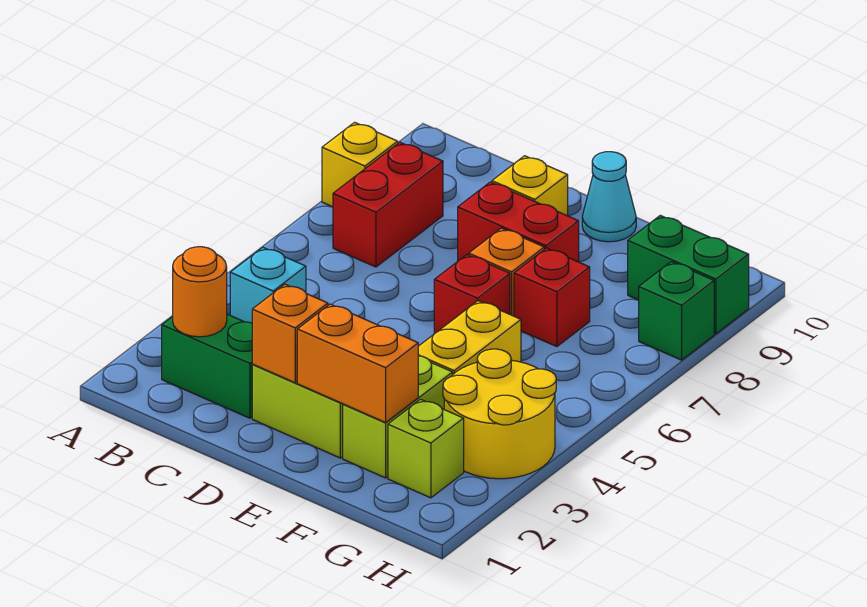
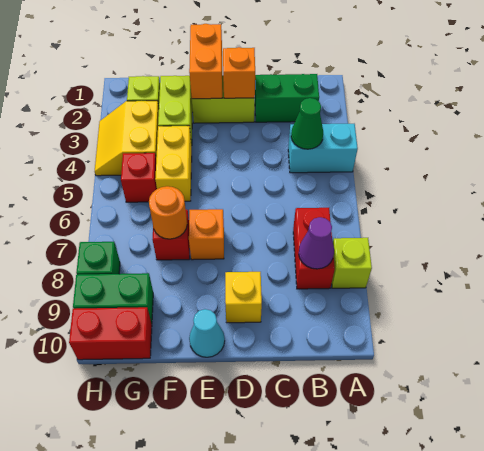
yellow brick A8 level 1 -> lime brick A8 level 1
orange round brick B2 level 2 -> orange round brick F7 level 2
cyan brick B4 level 1 -> cyan brick A4:B4 level 1
none -> green cone B4 level 2
none -> purple cone B8 level 2
red brick D8:E8 level 1 -> red brick G10:H10 level 1
orange brick E2:F2 level 2 -> orange brick E1:E2 level 2
red brick E6 level 1 -> red brick G5 level 1
yellow round brick G3:H4 level 1 -> yellow slope G3:H4 level 1 top G

